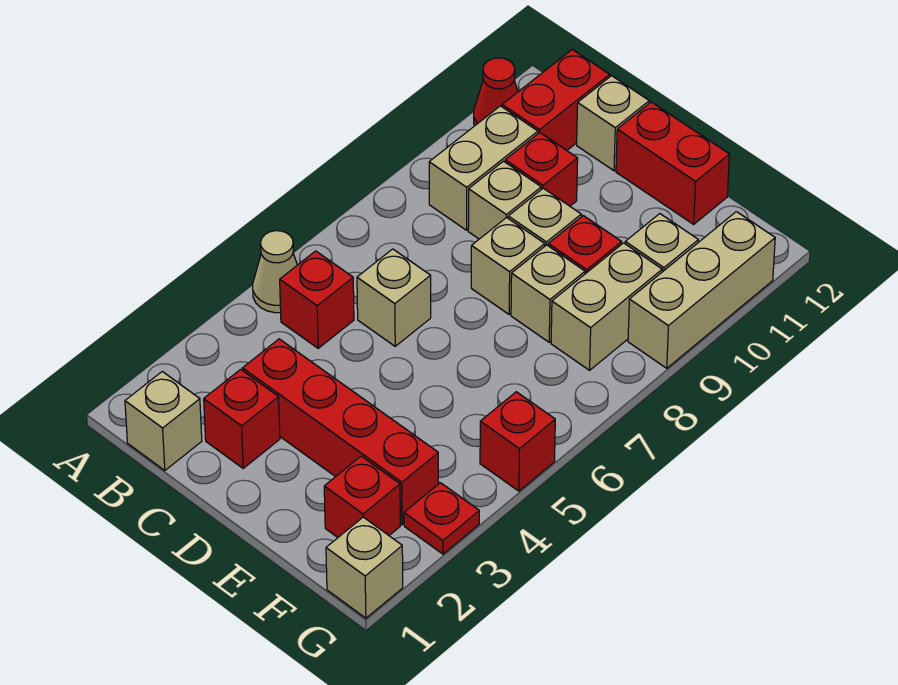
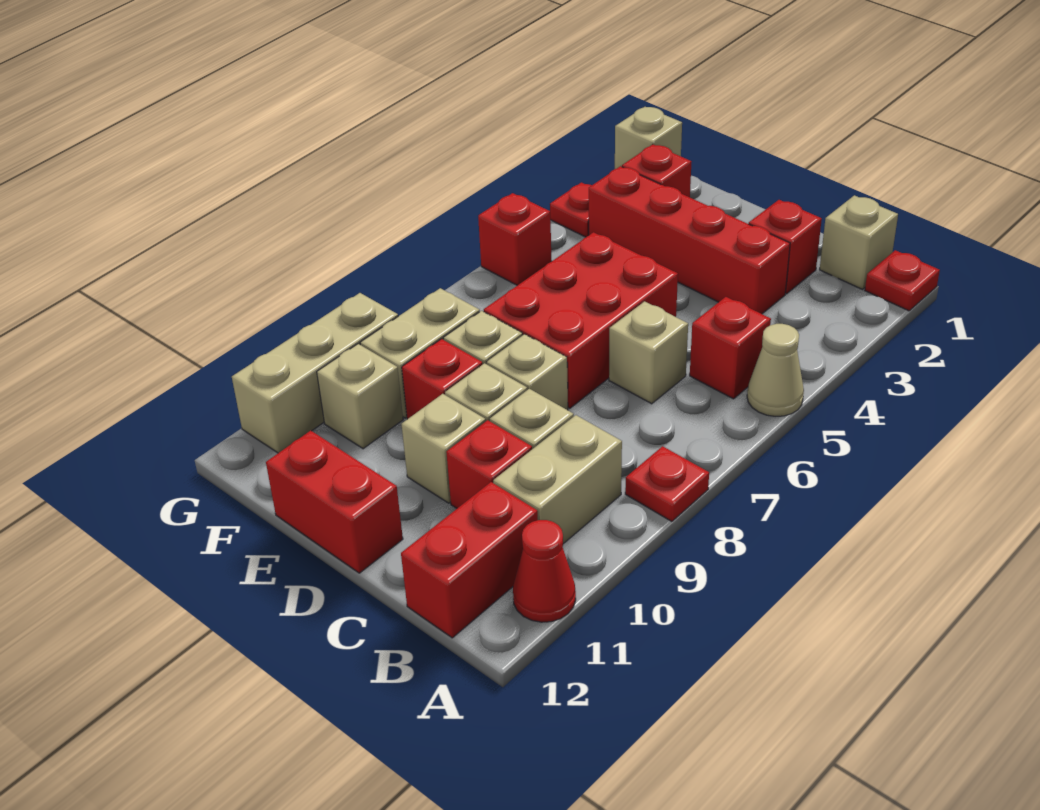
none -> red plate A1 level 1
none -> red plate A8 level 1
tan brick C12 level 1 -> tan brick D10 level 1
none -> red brick D5:E7 level 1

